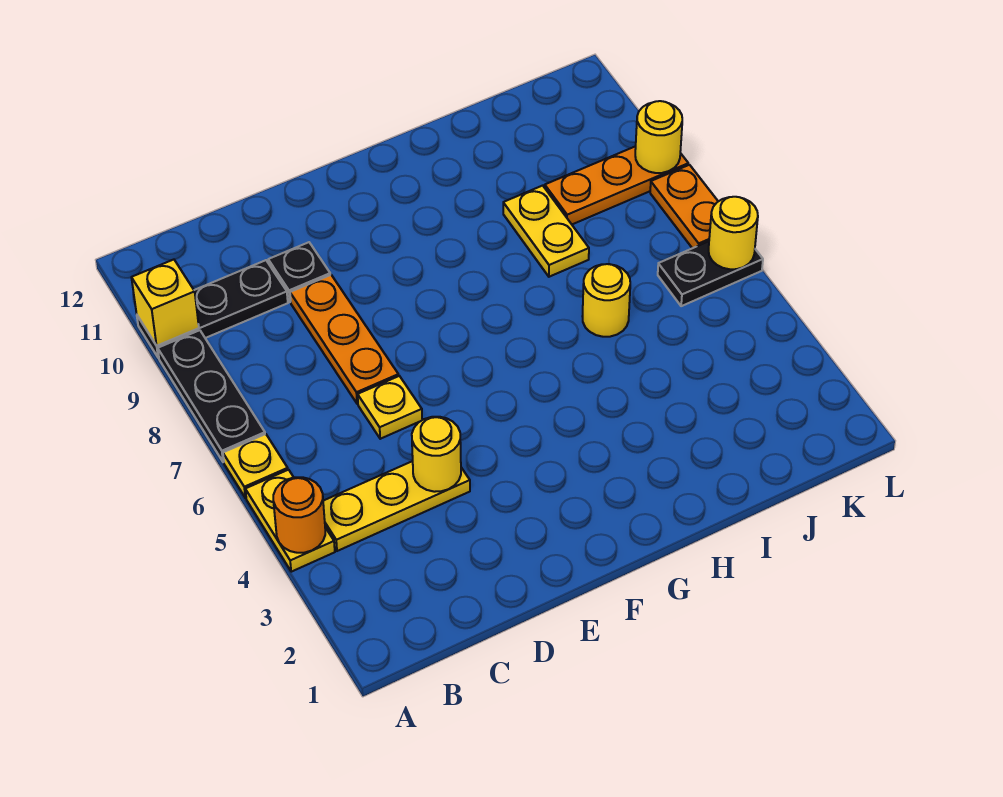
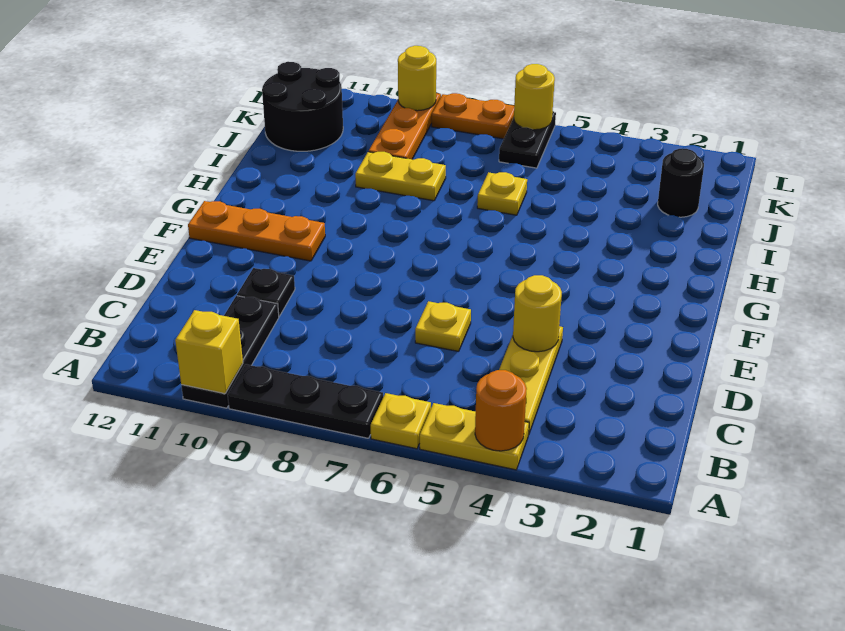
orange plate D7:D9 level 1 -> orange plate F10:F12 level 1
yellow round brick I6 level 1 -> yellow plate I6 level 1
none -> black round brick J2 level 1
none -> black round brick J11:K12 level 1

